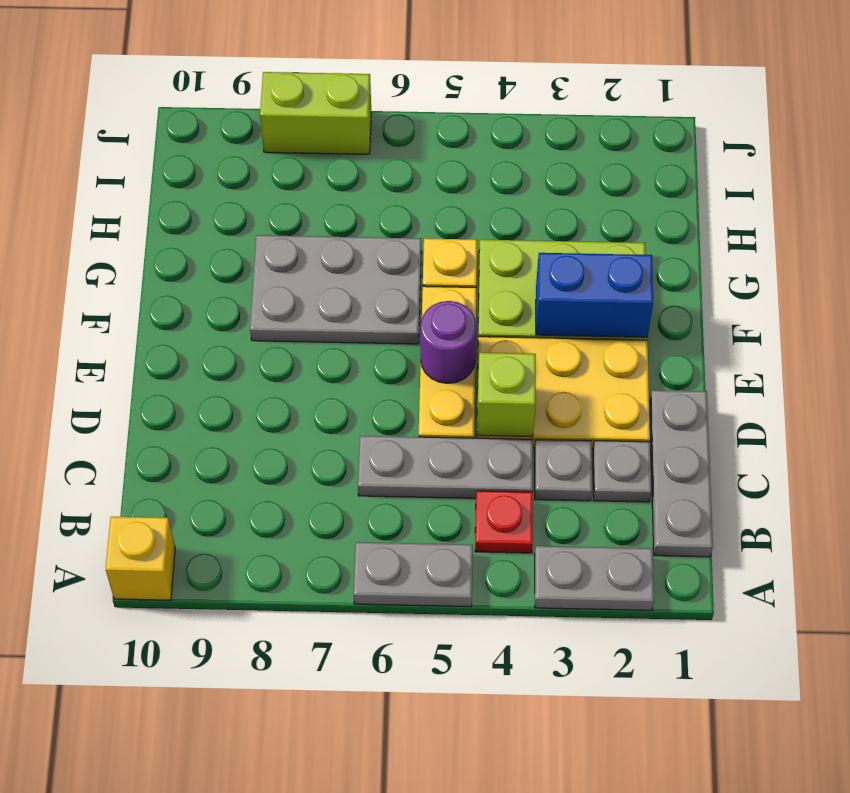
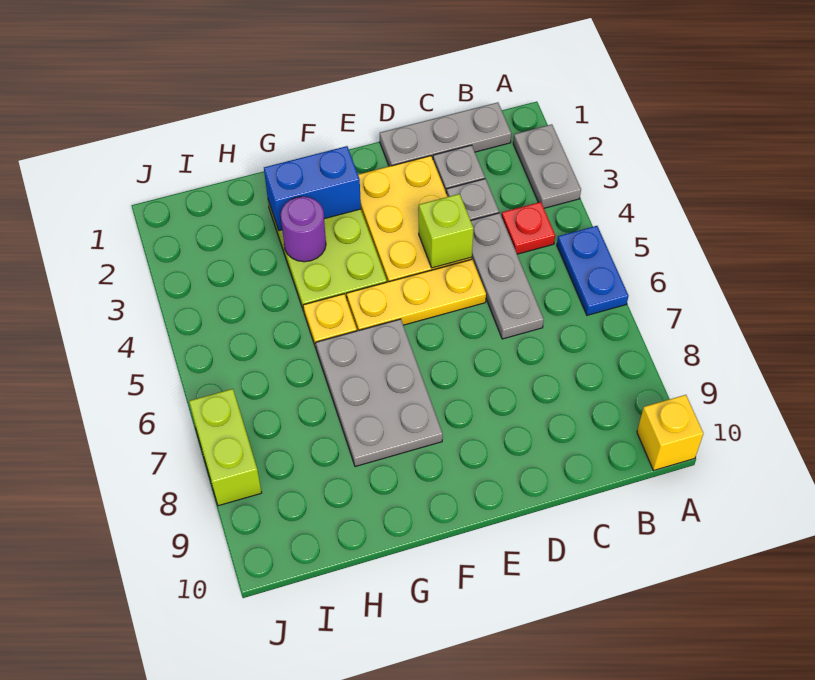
grey plate A5:A6 level 1 -> blue plate A5:A6 level 1
purple round brick E5 level 2 -> purple round brick G3 level 2
blue brick F2:F3 level 2 -> blue brick F2:G2 level 2

